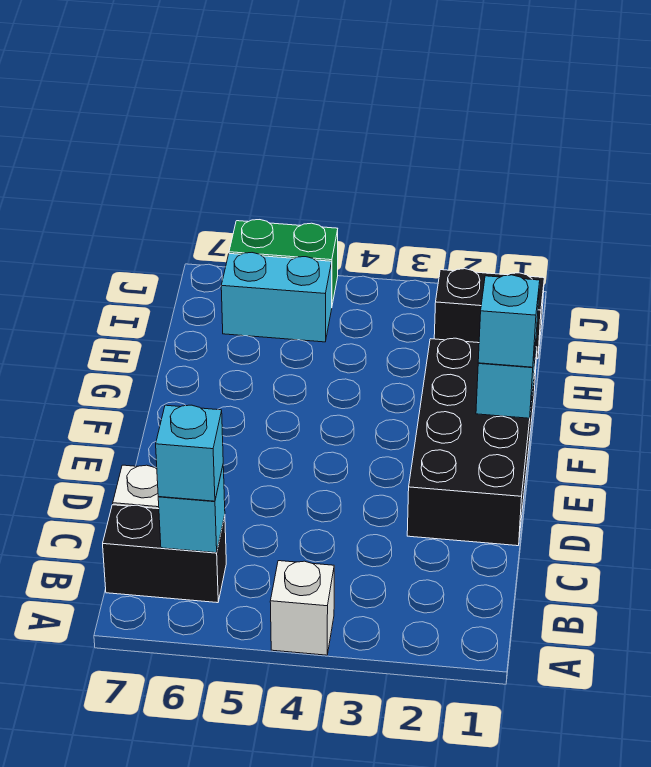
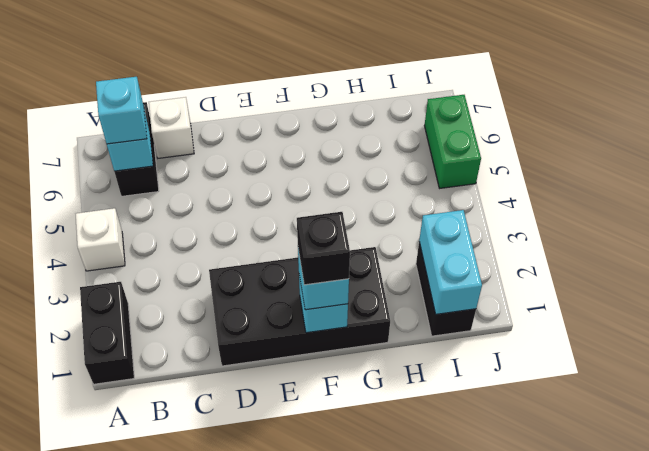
none -> black brick A1:A2 level 1
none -> black brick F1 level 4
cyan brick I5:I6 level 1 -> cyan brick I1:I2 level 2

